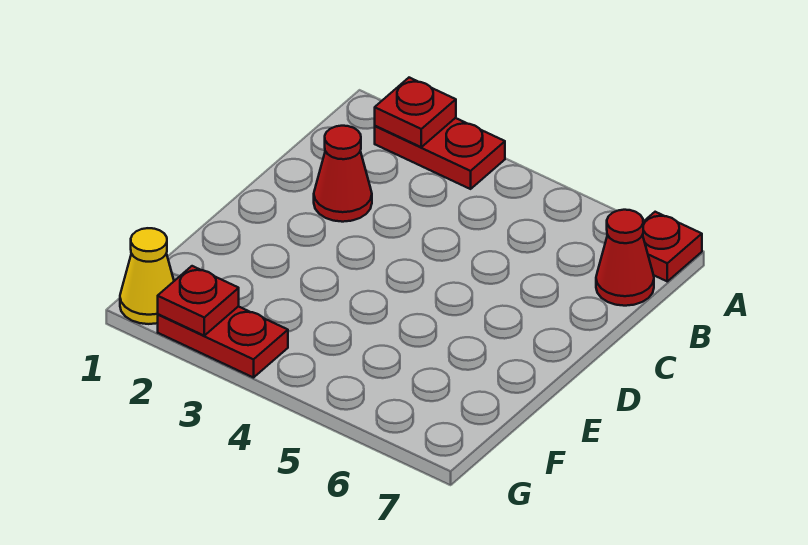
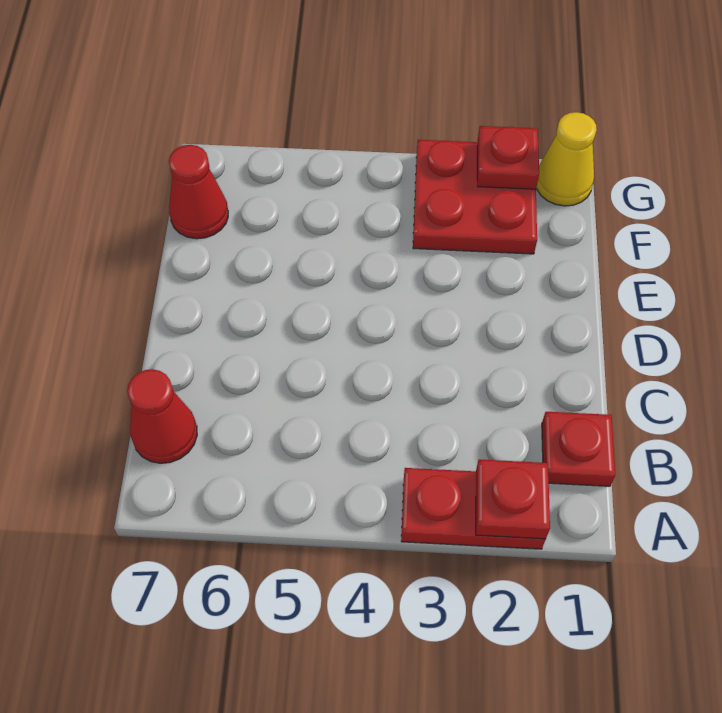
red plate A7 level 1 -> red plate B1 level 1
red cone C2 level 1 -> red cone F7 level 1
red plate G2:G3 level 1 -> red plate F2:G3 level 1

